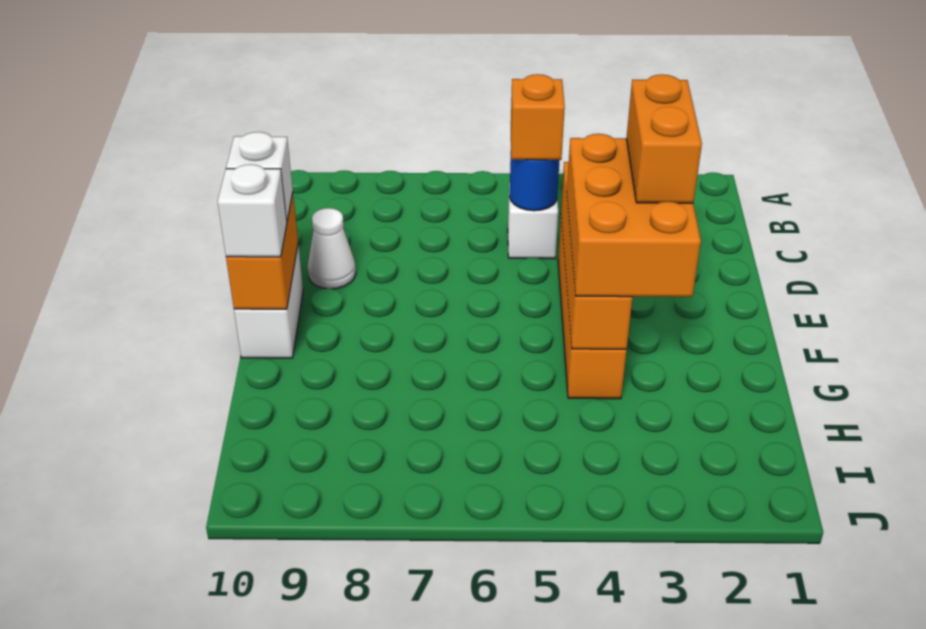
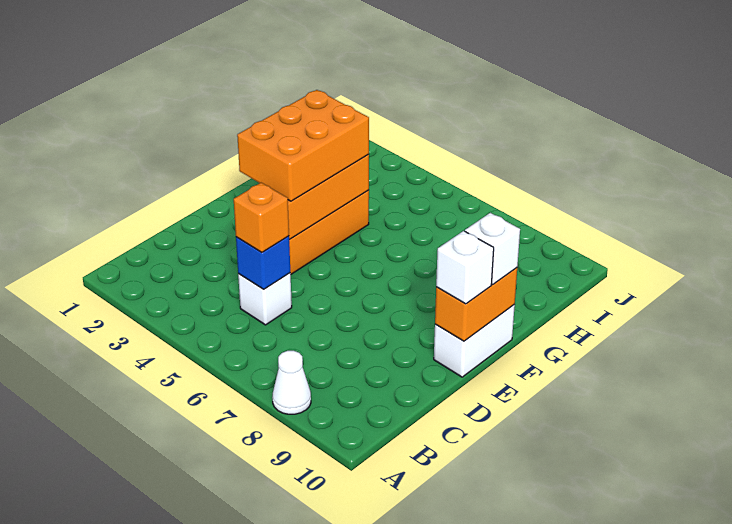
blue round brick C5 level 2 -> blue brick C5 level 2
white cone D9 level 1 -> white cone A8 level 1
orange brick E3:F3 level 4 -> none

